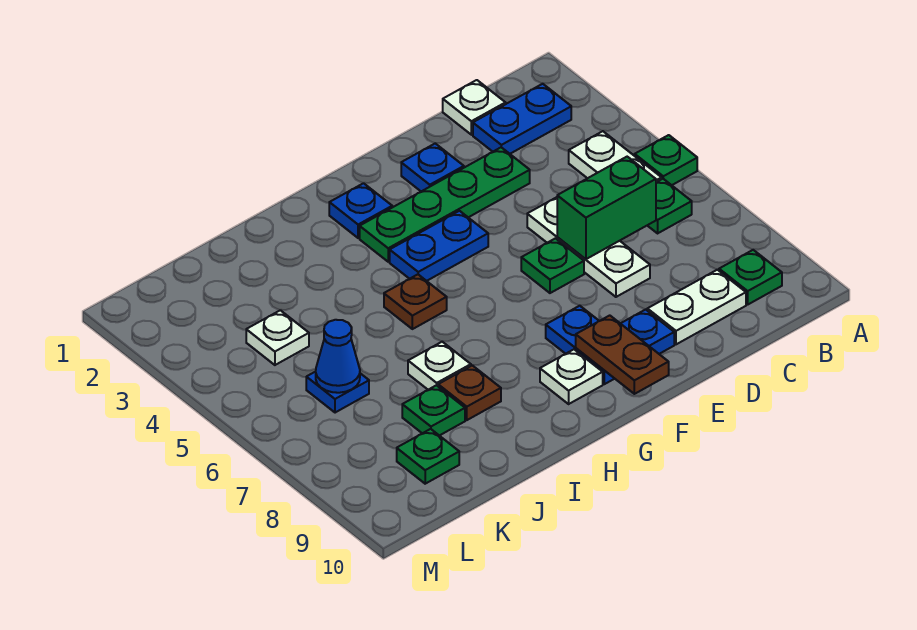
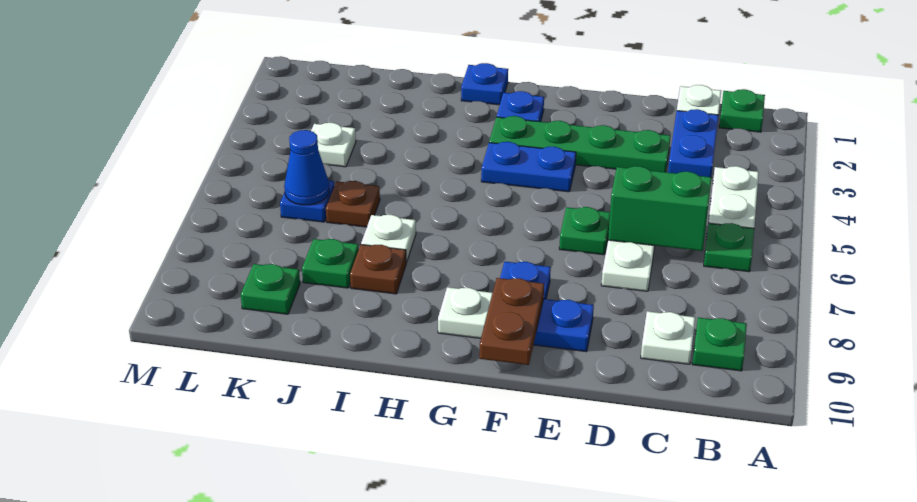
green plate A5 level 1 -> green plate B1 level 1
blue plate B2:C2 level 1 -> blue plate C2:C3 level 1
white plate C9:D9 level 1 -> white plate C9 level 1
blue plate E2 level 1 -> blue plate H1 level 1
brown plate H5 level 1 -> brown plate J6 level 1

